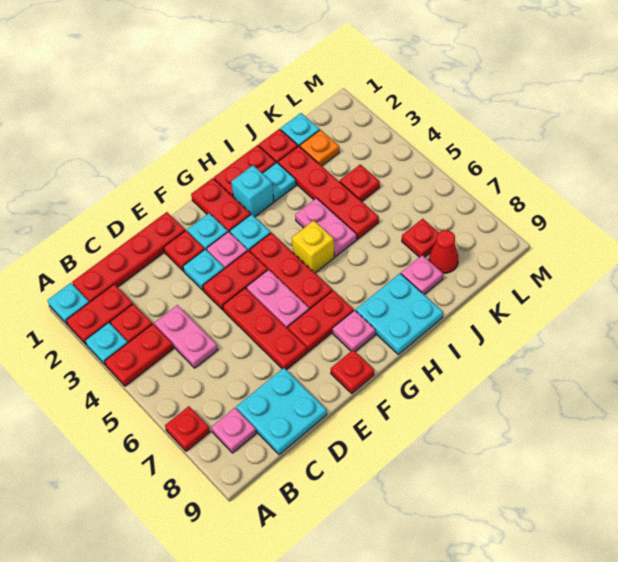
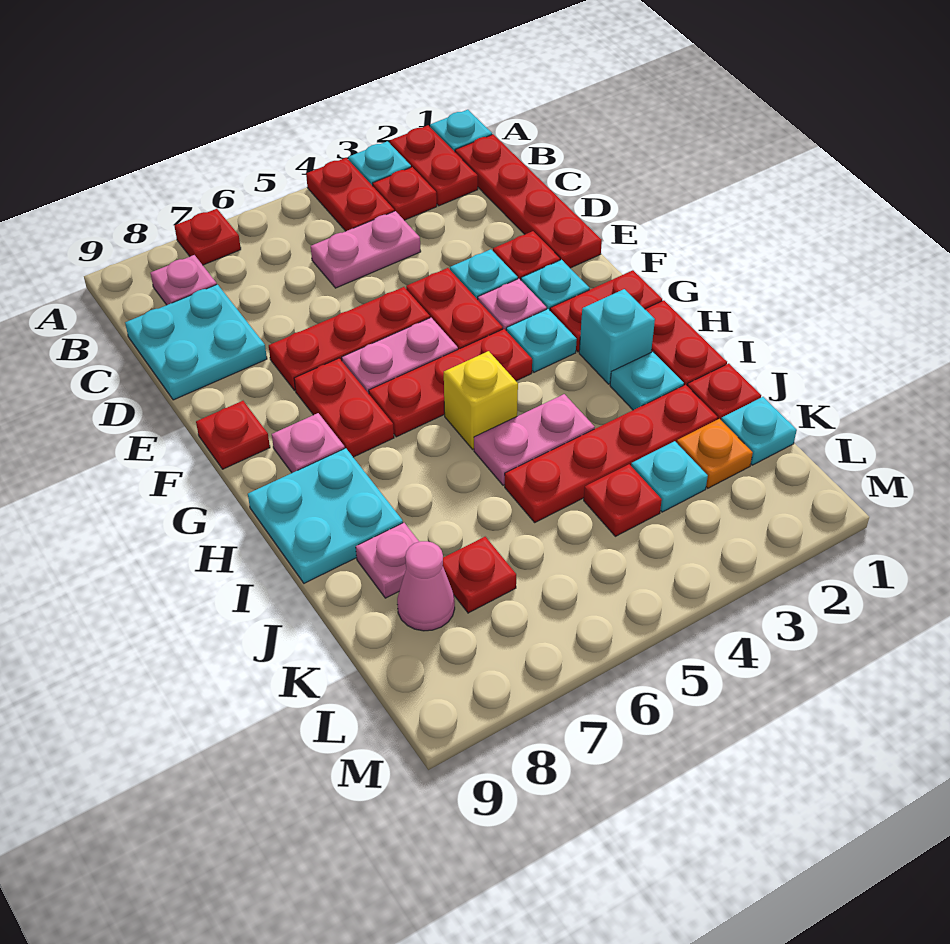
none -> cyan plate K3 level 1
red cone K8 level 1 -> pink cone K8 level 1

